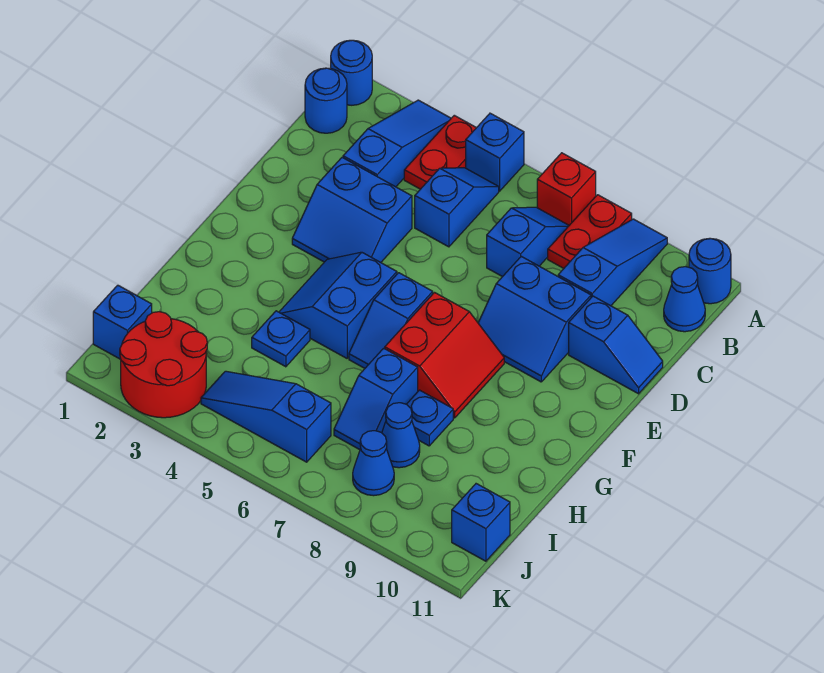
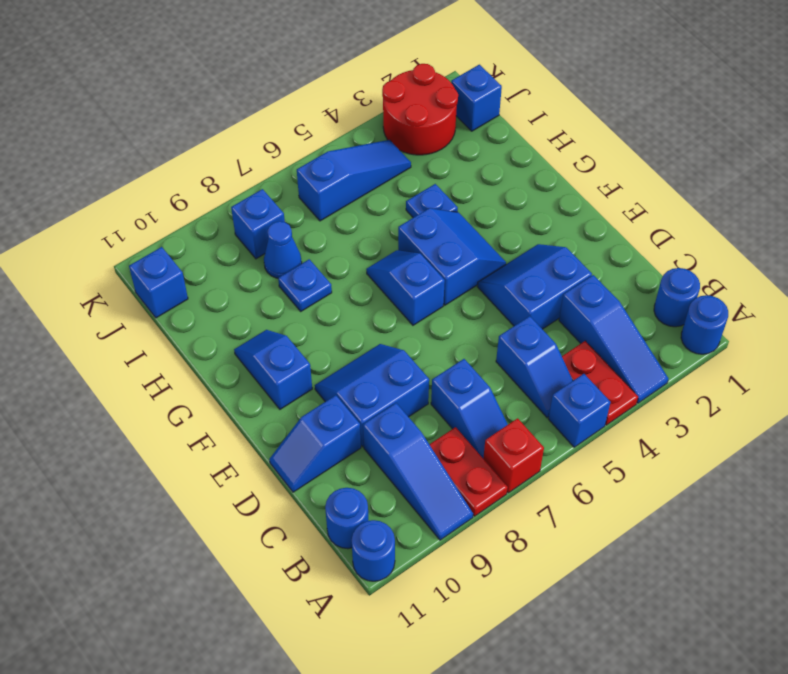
blue cone B11 level 1 -> blue round brick B11 level 1
red slope F7:G8 level 1 top 7 -> none
blue slope H7:I7 level 1 top H -> blue slope F10:G10 level 1 top F
blue cone J8 level 1 -> blue brick J8 level 1

